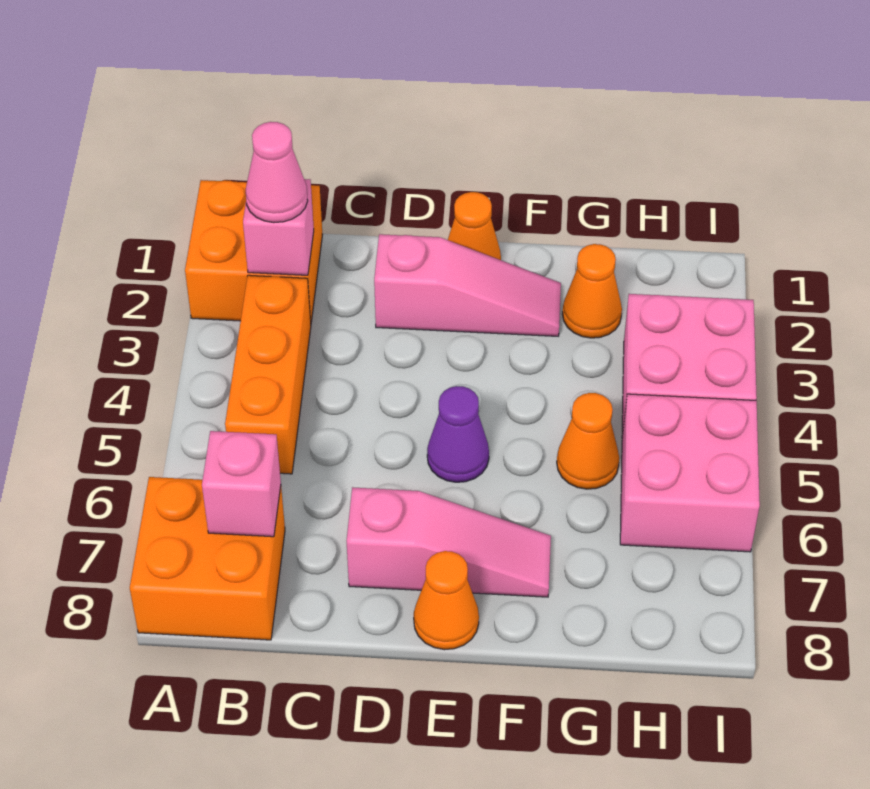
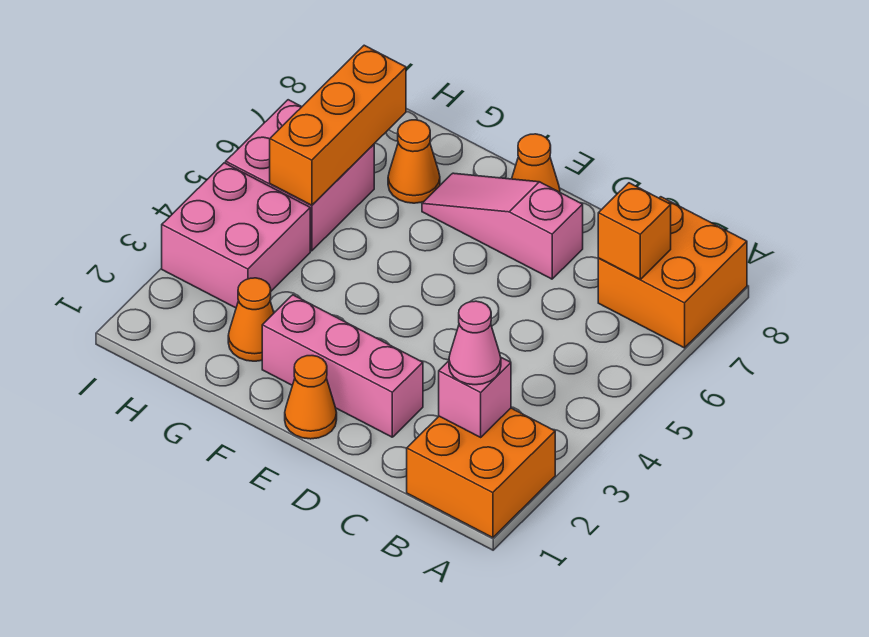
orange brick B3:B5 level 1 -> orange brick H5:H7 level 2
pink brick B7 level 2 -> orange brick B7 level 2
pink slope D2:F2 level 1 top D -> pink brick D2:F2 level 1
purple cone E5 level 1 -> none
orange cone G5 level 1 -> orange cone G7 level 1

